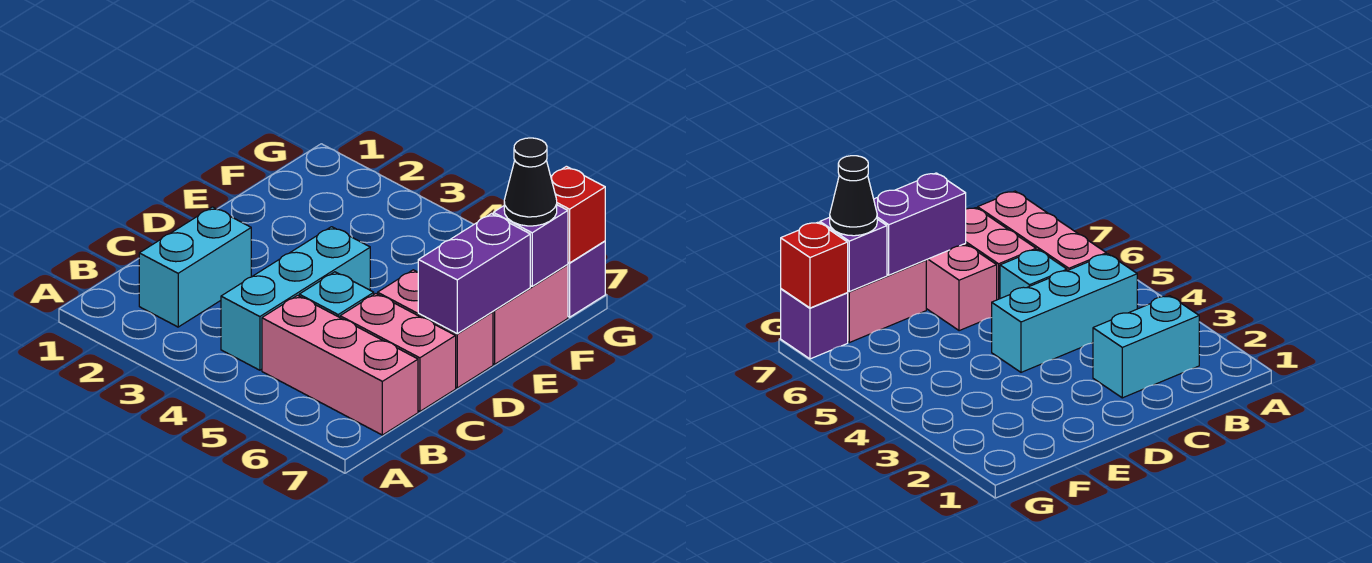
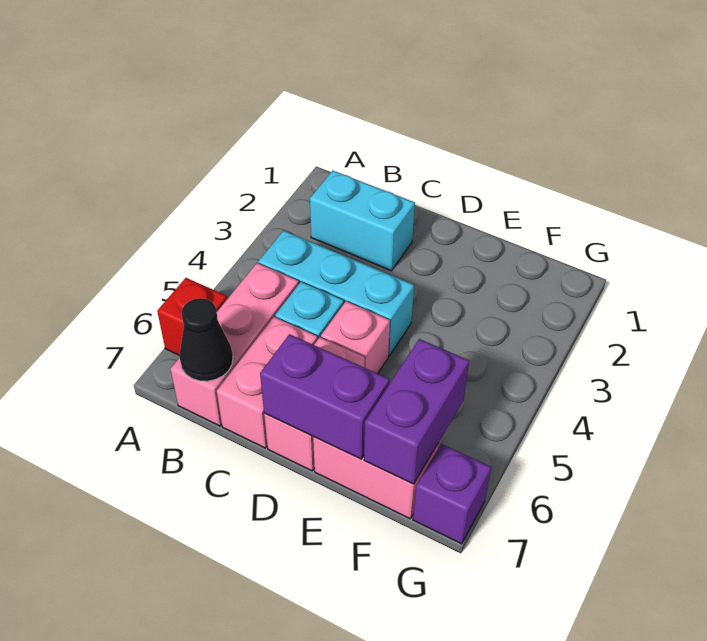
none -> pink brick D5 level 1
purple brick F7 level 2 -> purple brick F6:F7 level 2
black cone F7 level 3 -> black cone B7 level 2
red brick G7 level 2 -> red brick A6 level 1

